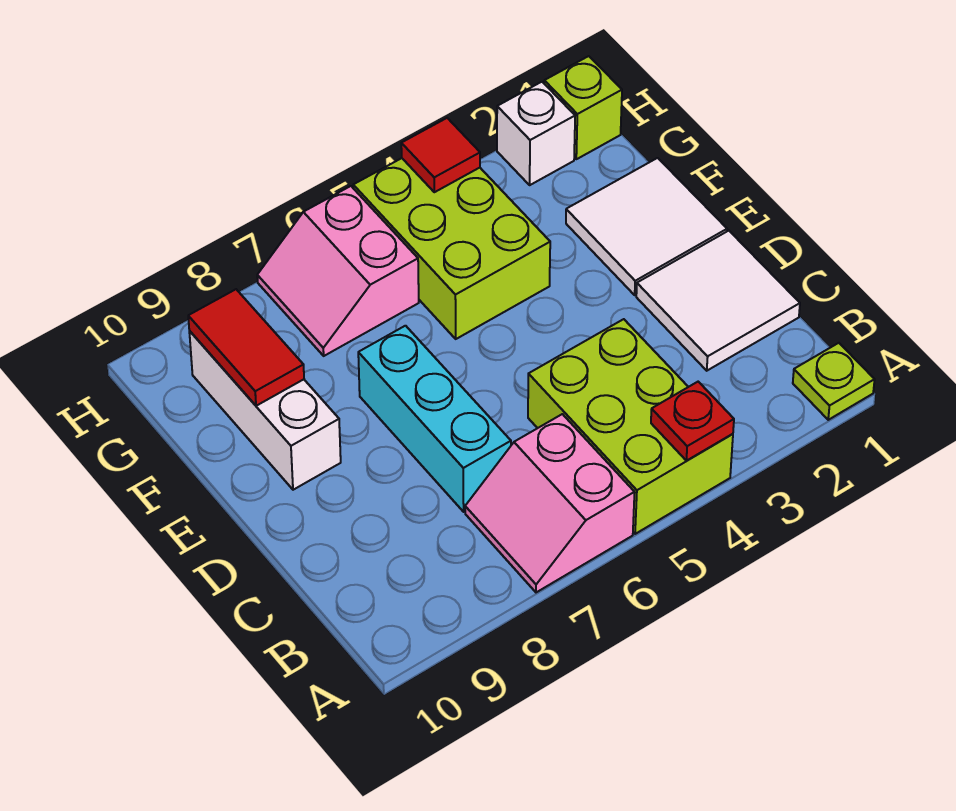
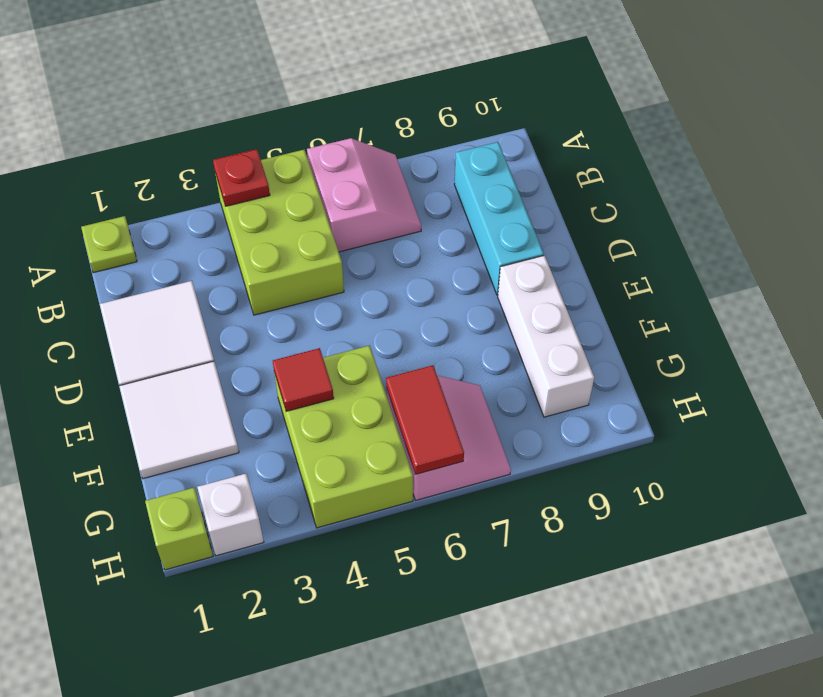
cyan brick C7:E7 level 1 -> cyan brick B9:D9 level 1
red tile F9:G9 level 2 -> red tile G6:H6 level 2
red tile H4 level 2 -> red tile F4 level 2

